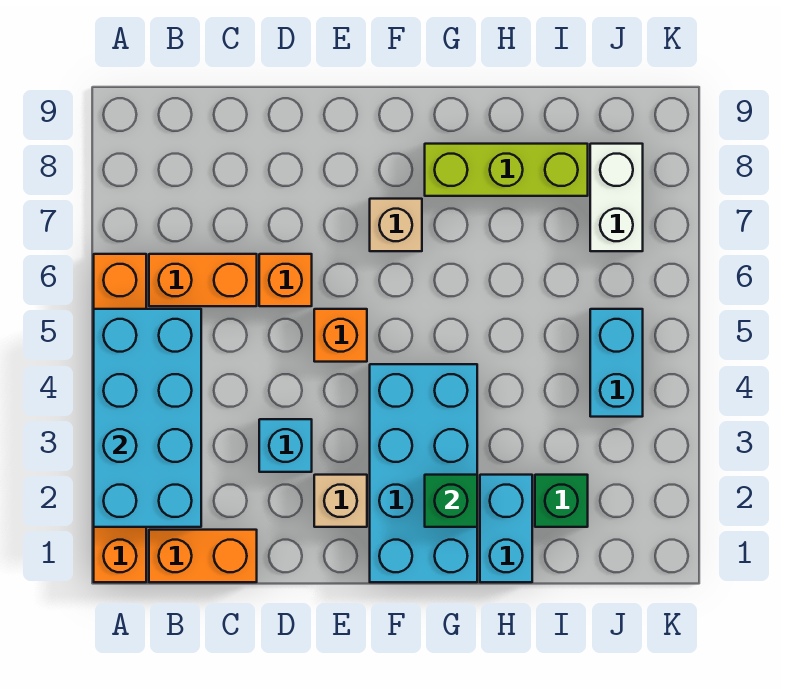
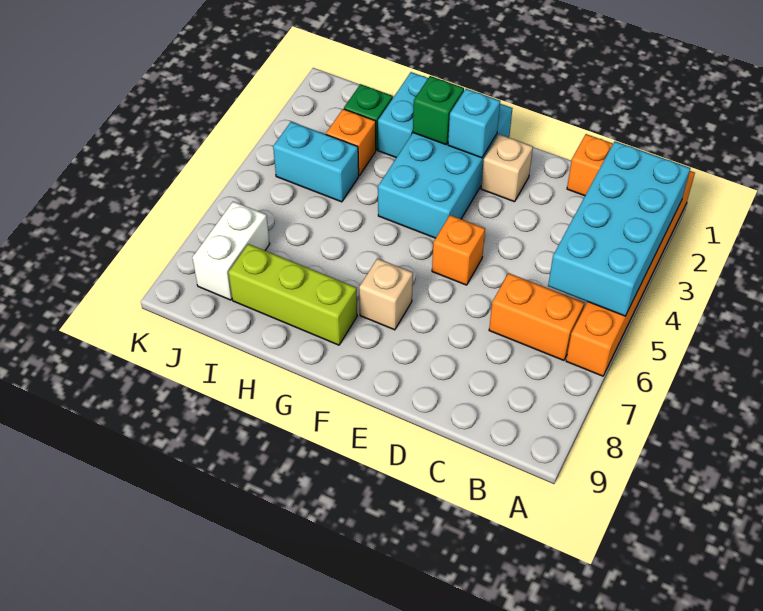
cyan brick D3 level 1 -> cyan brick F2 level 2
orange brick D6 level 1 -> orange brick I3 level 1
cyan brick J4:J5 level 1 -> cyan brick I4:J4 level 1

